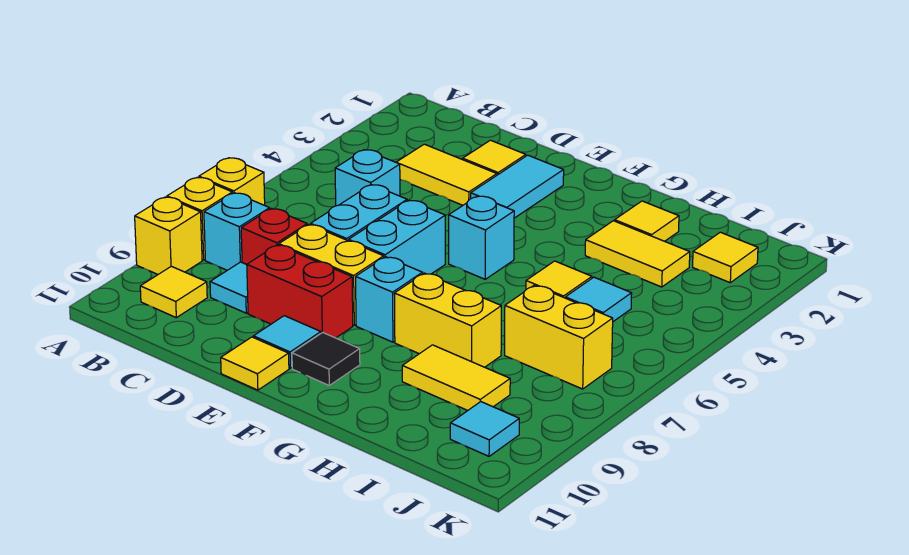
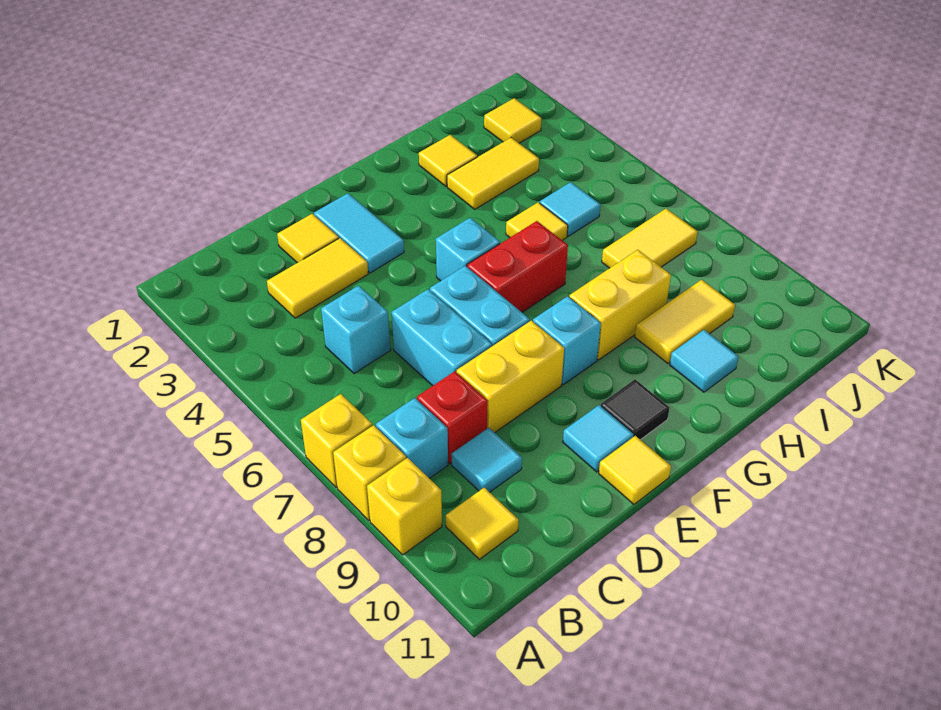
red brick D9:E9 level 1 -> red brick F6:G6 level 1
yellow brick I7:J7 level 1 -> yellow tile I7:J7 level 1
cyan tile J10 level 1 -> cyan tile H10 level 1

